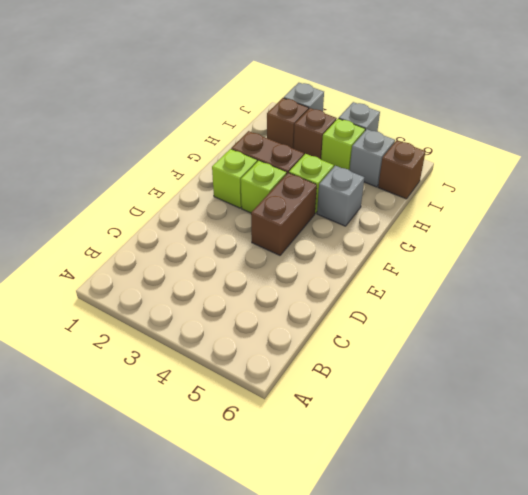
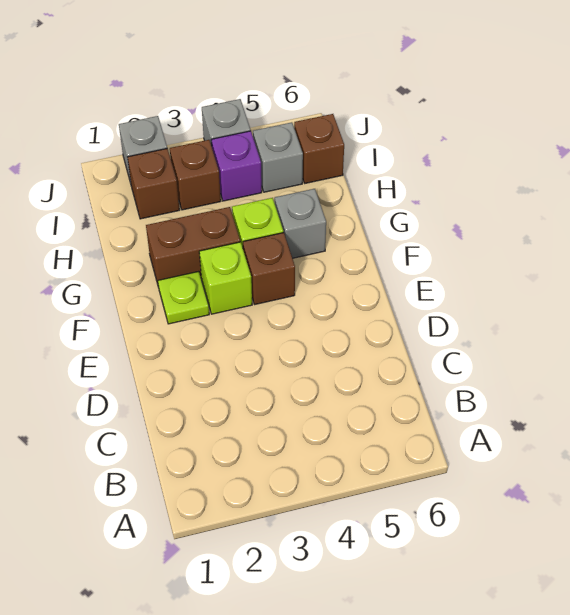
brown brick E4:F4 level 1 -> brown brick F4 level 1
lime brick F2 level 1 -> lime plate F2 level 1
lime brick I4 level 1 -> purple brick I4 level 1

